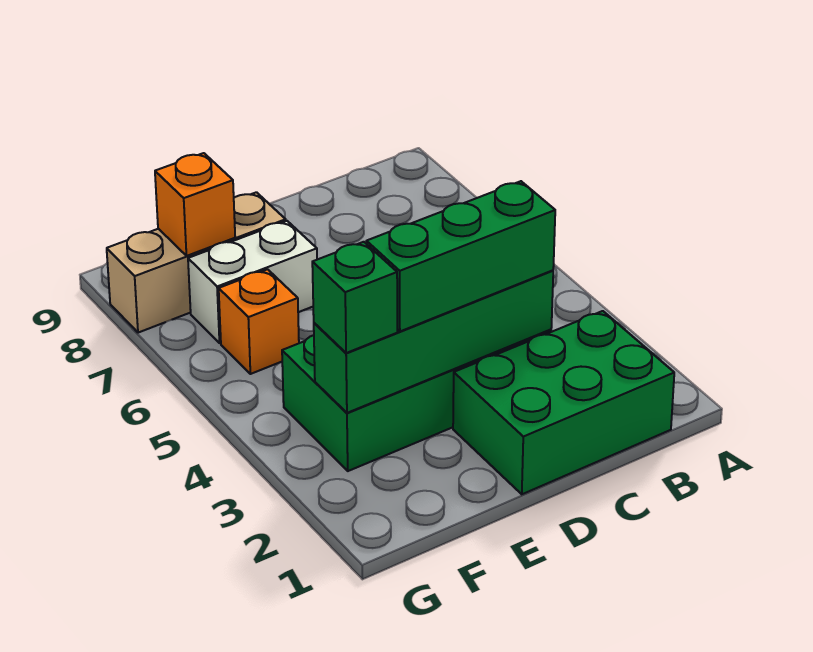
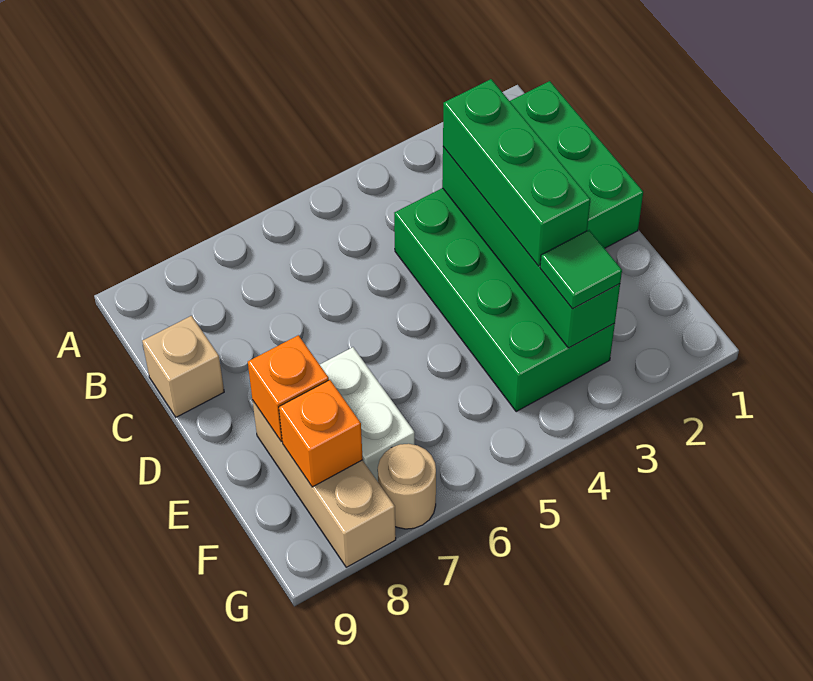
none -> tan brick C9 level 1
green brick F3 level 3 -> green tile F3 level 3
orange brick F6 level 1 -> orange brick E8 level 2
none -> tan round brick G7 level 1

